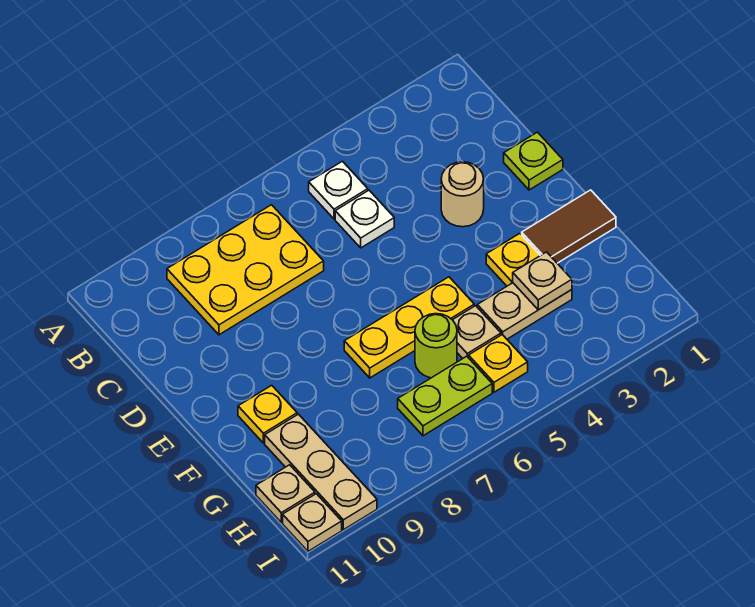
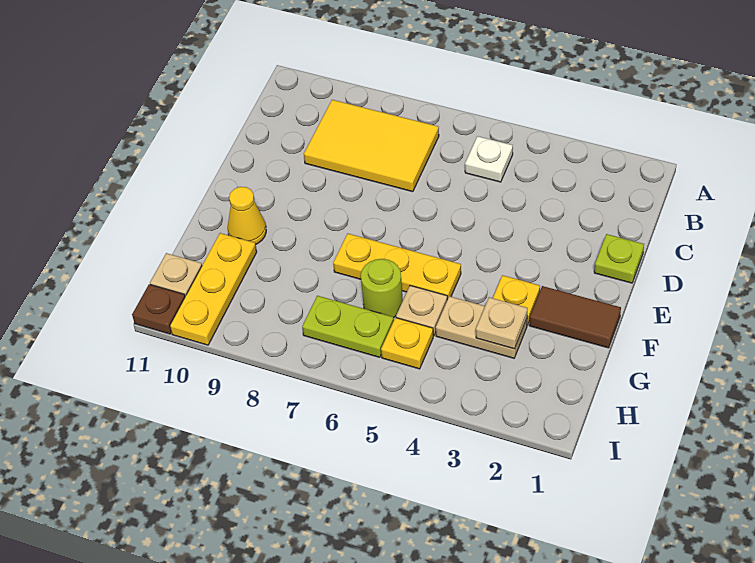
yellow plate B7:C9 level 1 -> yellow tile B7:C9 level 1
white plate C5 level 1 -> none
tan round brick D3 level 1 -> none
yellow plate F10 level 1 -> yellow cone F10 level 1
tan plate G10:I10 level 1 -> yellow plate G10:I10 level 1
tan plate I11 level 1 -> brown plate I11 level 1

